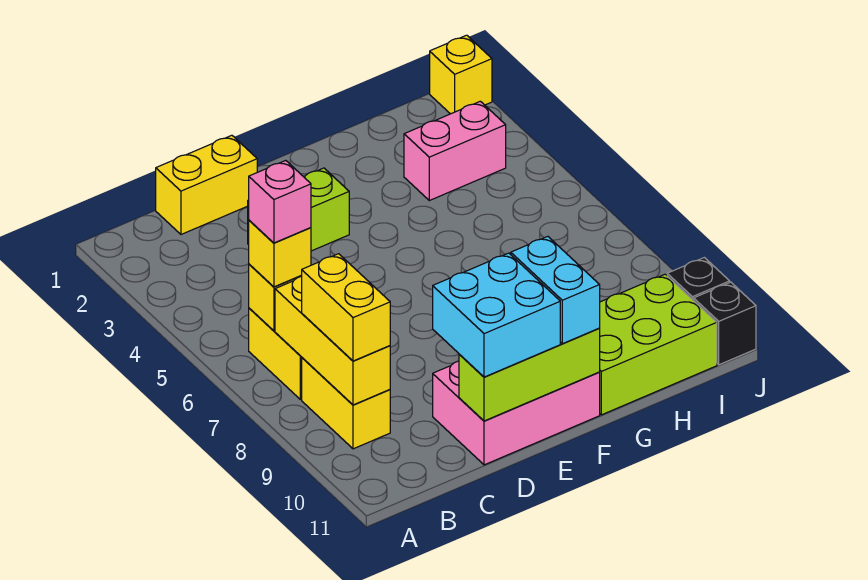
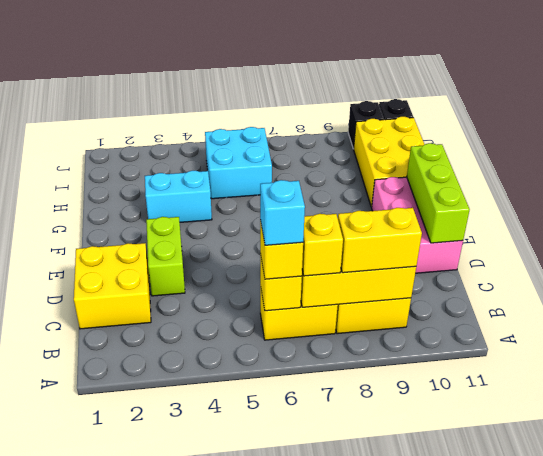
pink brick B6 level 4 -> cyan brick B6 level 4
yellow brick C1:D1 level 1 -> yellow brick C1:D2 level 1
cyan brick D10:E11 level 3 -> cyan brick H5:I6 level 1
cyan brick F10:F11 level 3 -> cyan brick G3:G4 level 1
lime brick G10:I11 level 1 -> yellow brick G10:I11 level 1
pink brick H3:I3 level 1 -> none
yellow brick J1 level 1 -> yellow brick B7 level 3

